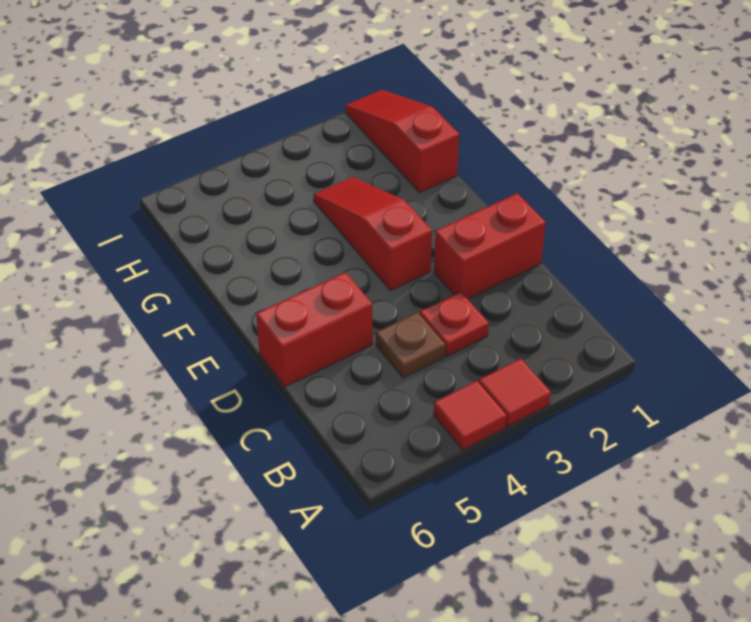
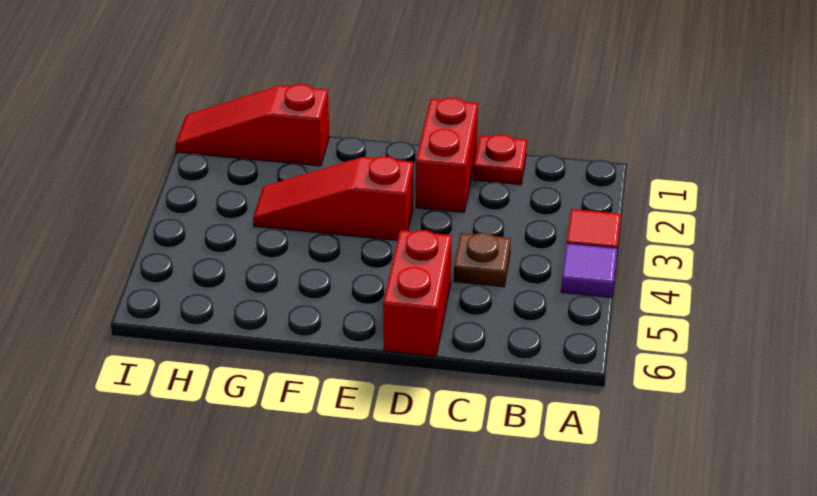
red tile A4 level 1 -> purple tile A4 level 1
red plate C3 level 1 -> red plate C1 level 1

